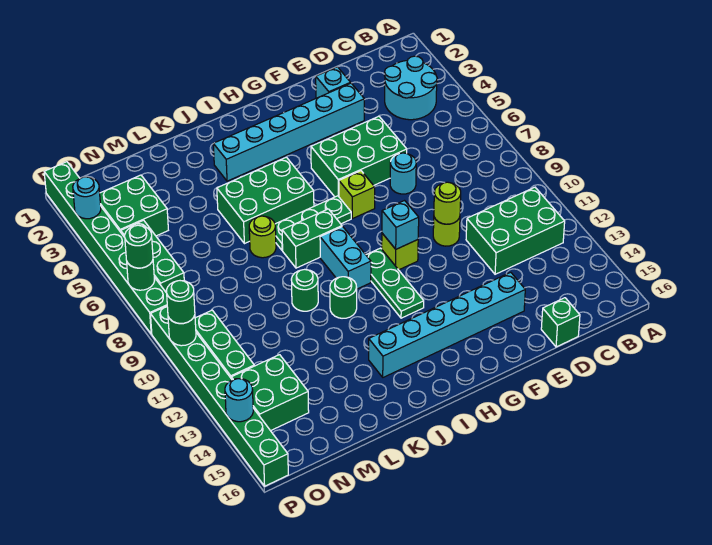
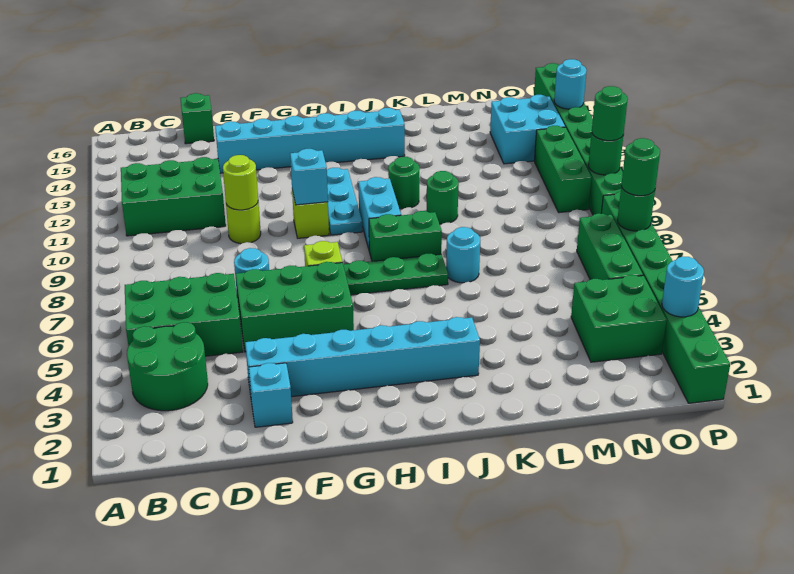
cyan round brick B3:C4 level 1 -> green round brick B3:C4 level 1
green plate H10:H12 level 1 -> cyan plate H10:H12 level 1
green brick I5:K6 level 1 -> green brick B5:D6 level 1
lime round brick K7 level 1 -> cyan round brick K7 level 1
green brick N13:O14 level 1 -> cyan brick N13:O14 level 1

